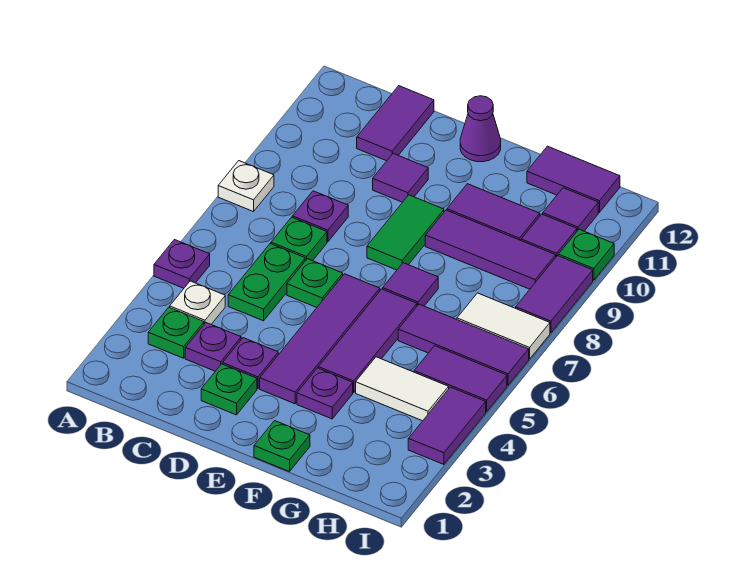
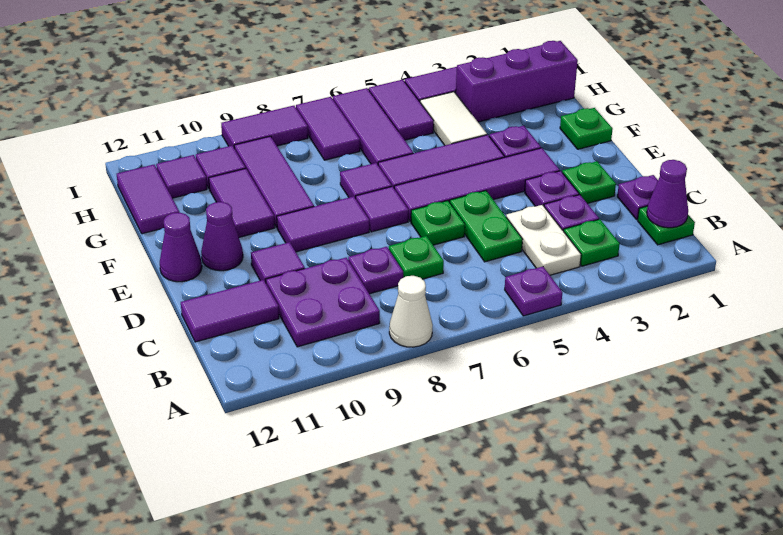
white plate A8 level 1 -> white cone A8 level 1
none -> purple cone B1 level 2
white plate B4 level 1 -> white plate B4:C4 level 1
none -> purple plate B9:C10 level 1
none -> purple plate C1 level 1
green plate C5:C6 level 1 -> green plate C5:D5 level 1
none -> purple tile E7 level 1
green tile E8:E9 level 1 -> purple tile E8:E9 level 1
none -> purple cone E11 level 1
none -> purple brick H1:H3 level 1
white tile H7:I7 level 1 -> purple tile H7:I7 level 1
green plate I10 level 1 -> green plate B1 level 1

